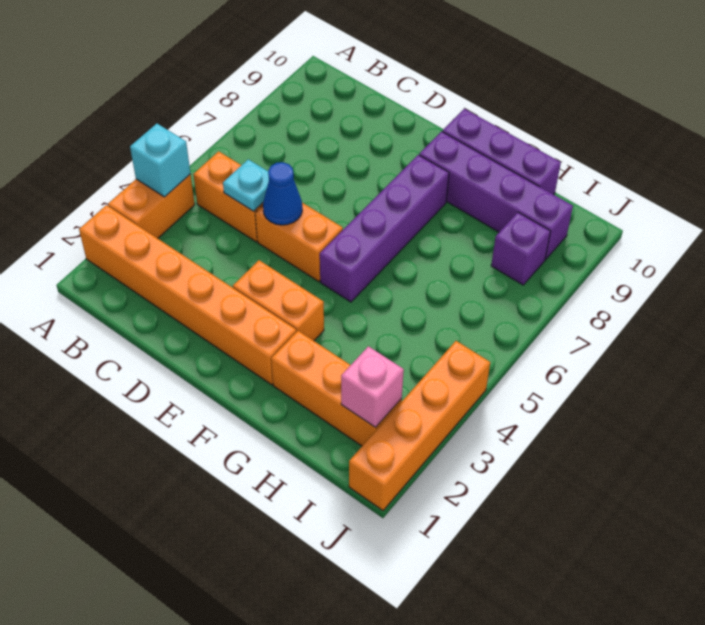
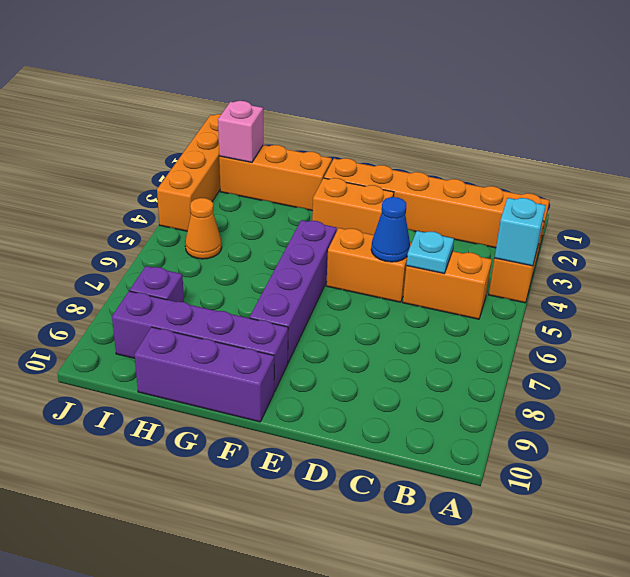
none -> orange cone I5 level 1

